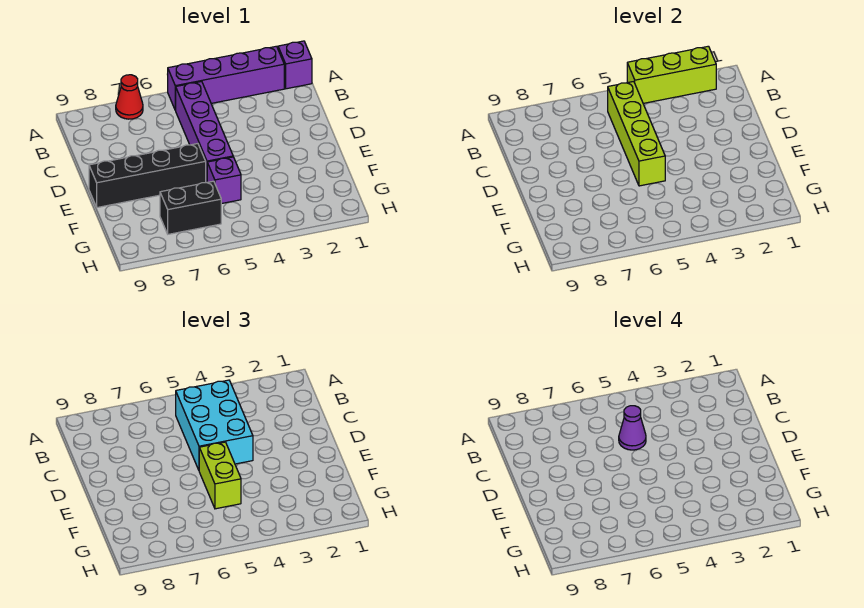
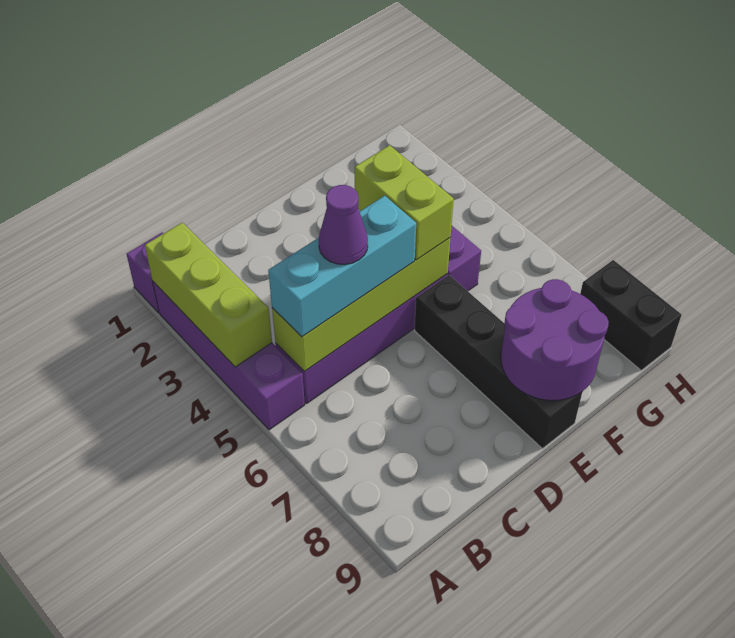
red cone A7 level 1 -> none
cyan brick B4:D5 level 3 -> cyan brick B5:D5 level 3
lime brick E5:F5 level 3 -> lime brick E4:E5 level 3
none -> purple round brick E8:F9 level 2
black brick G6:G7 level 1 -> black brick H8:H9 level 1

